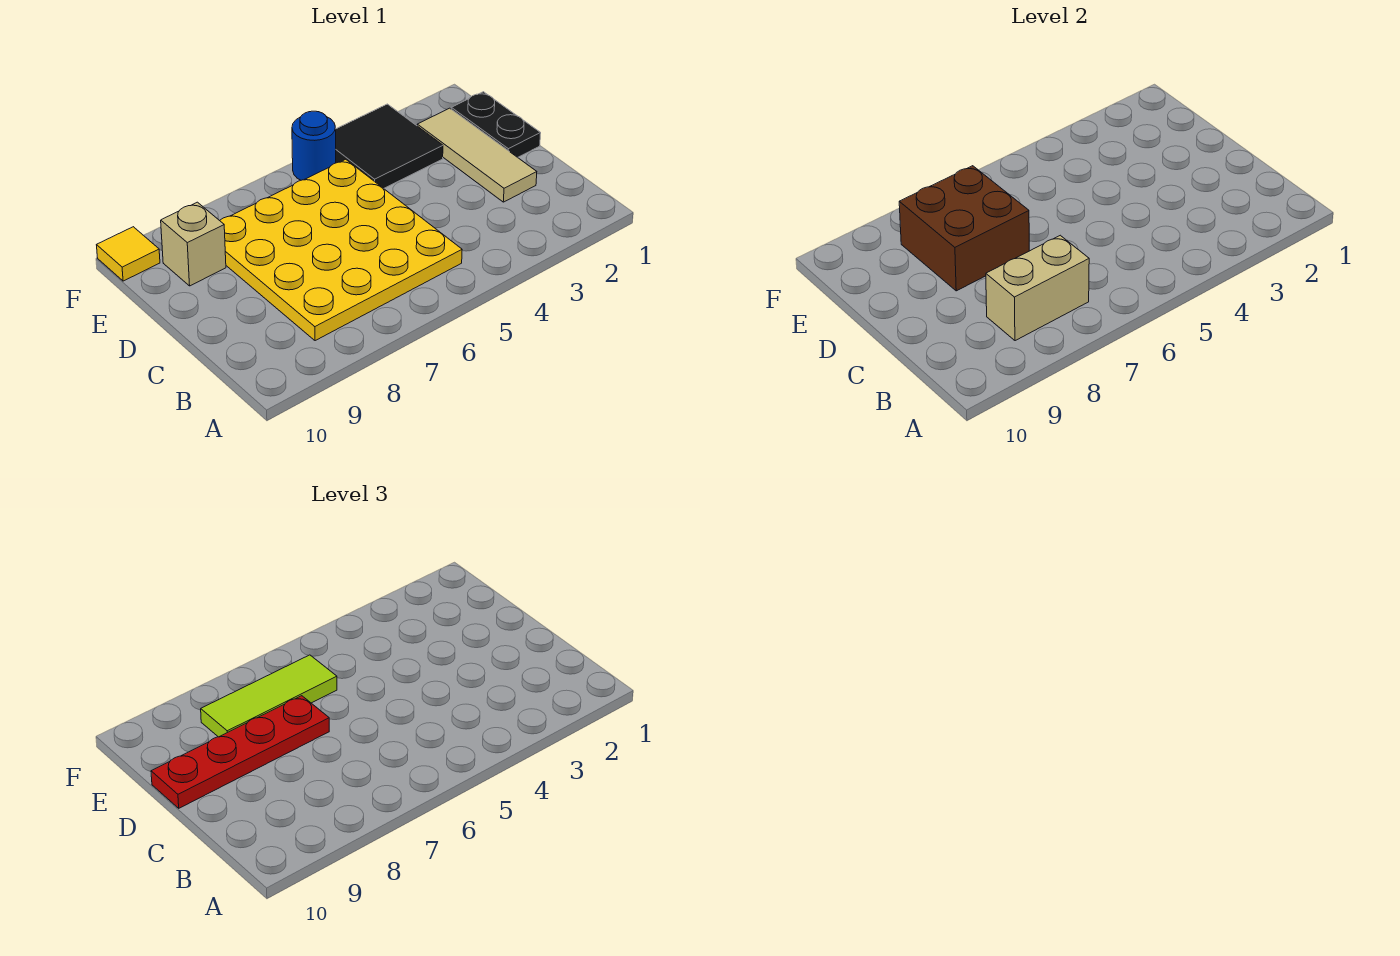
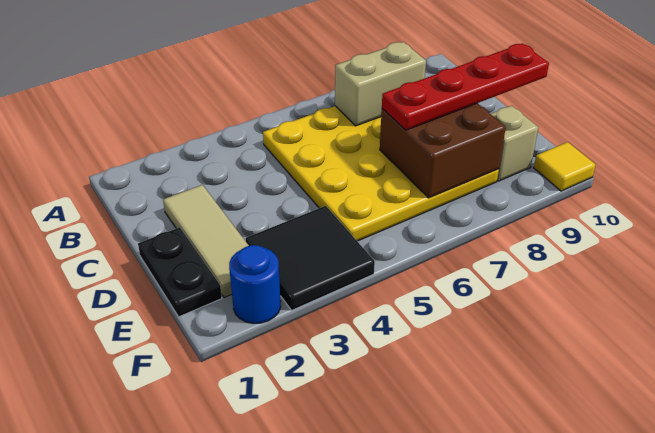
lime tile E6:E8 level 3 -> none
blue round brick F5 level 1 -> blue round brick F2 level 1

